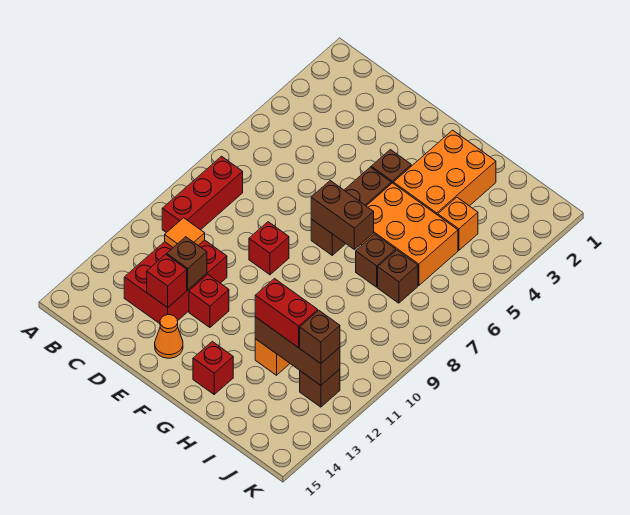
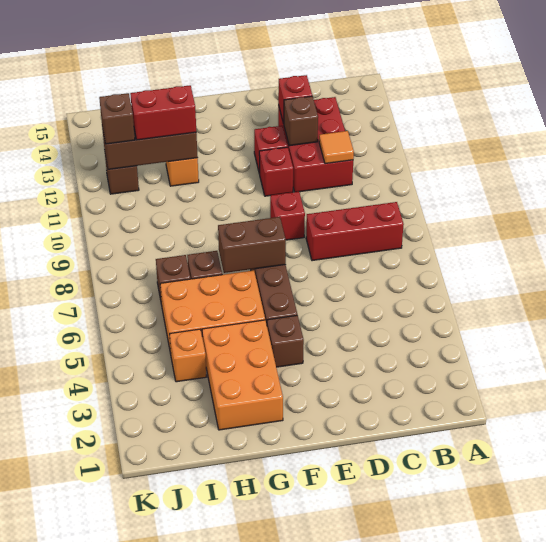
red brick B8:B10 level 1 -> red brick B8:D8 level 1
orange cone E14 level 1 -> none
red brick G14 level 1 -> red brick E11 level 1

